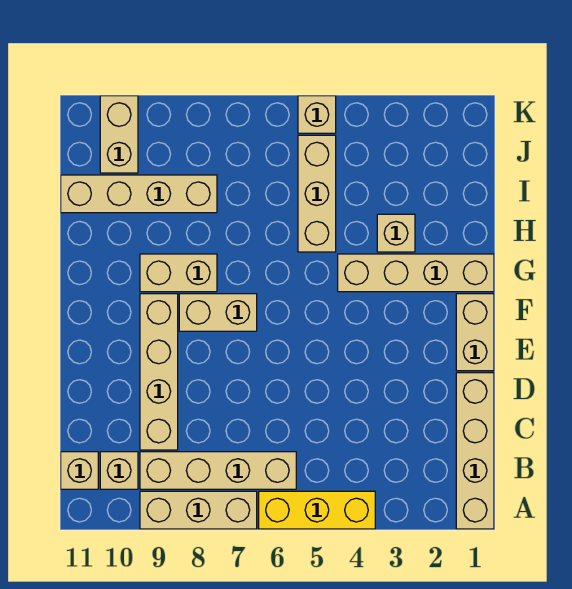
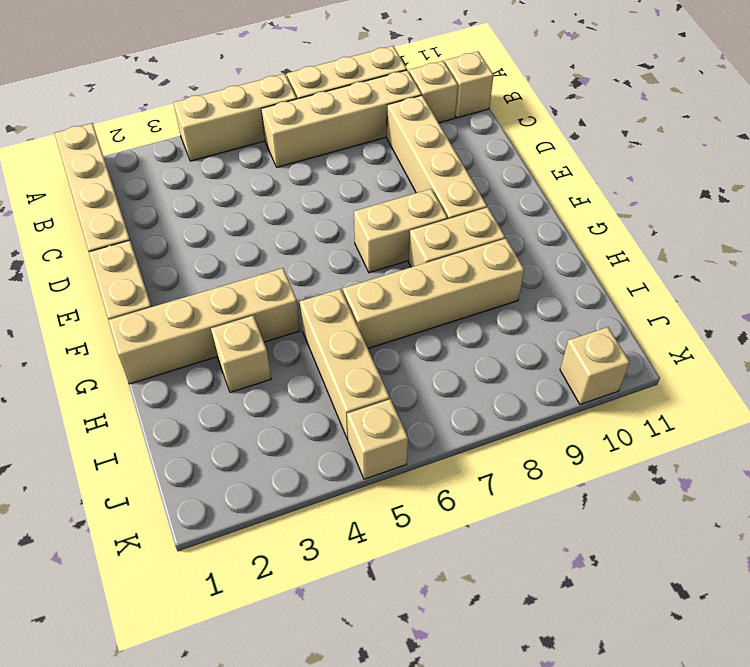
yellow brick A4:A6 level 1 -> tan brick A4:A6 level 1
tan brick I8:I11 level 1 -> tan brick H6:H9 level 1
tan brick J10:K10 level 1 -> tan brick K10 level 1

